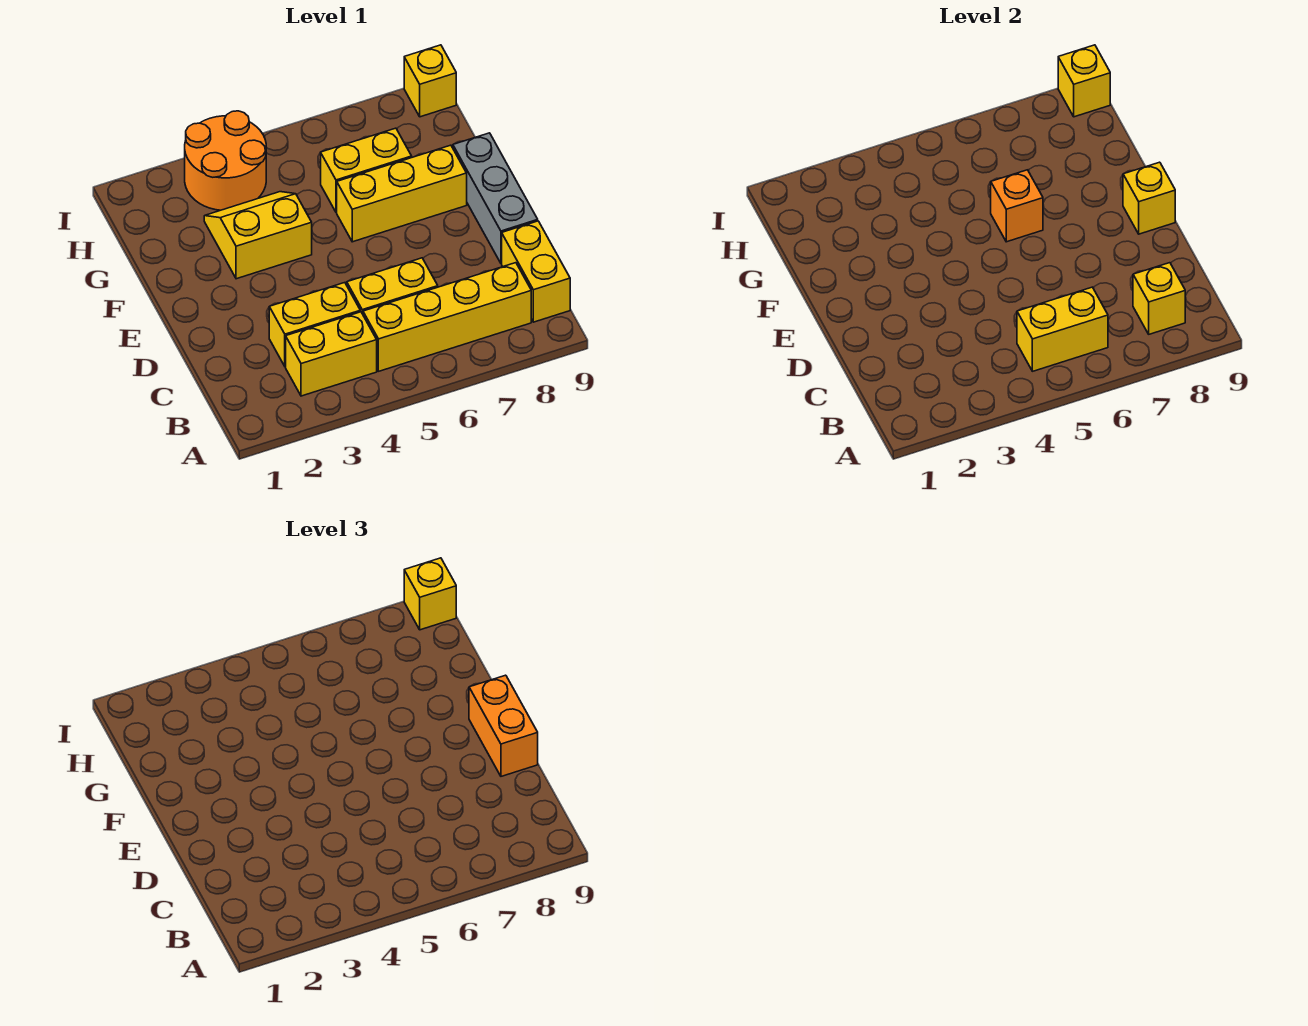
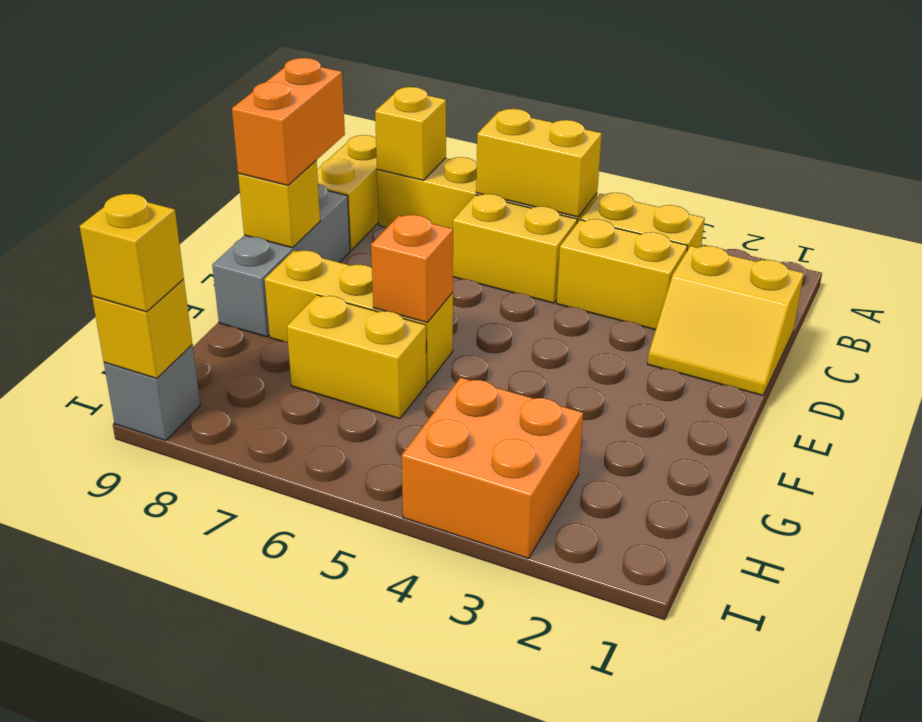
yellow slope F3:G4 level 1 top F -> yellow slope C1:D2 level 1 top C
orange round brick H3:I4 level 1 -> orange brick H3:I4 level 1
yellow brick I9 level 1 -> grey brick I9 level 1

